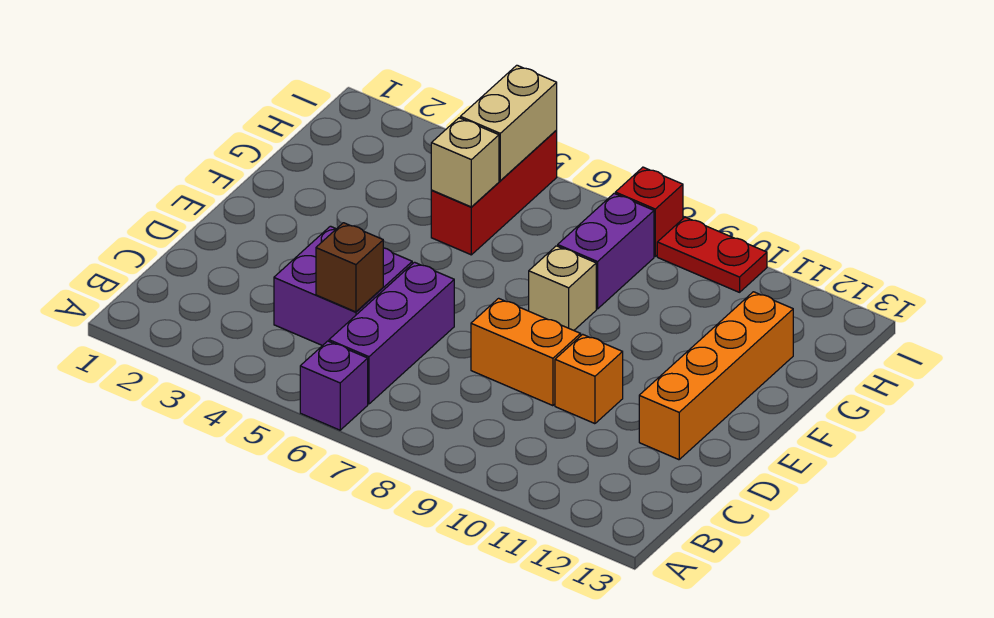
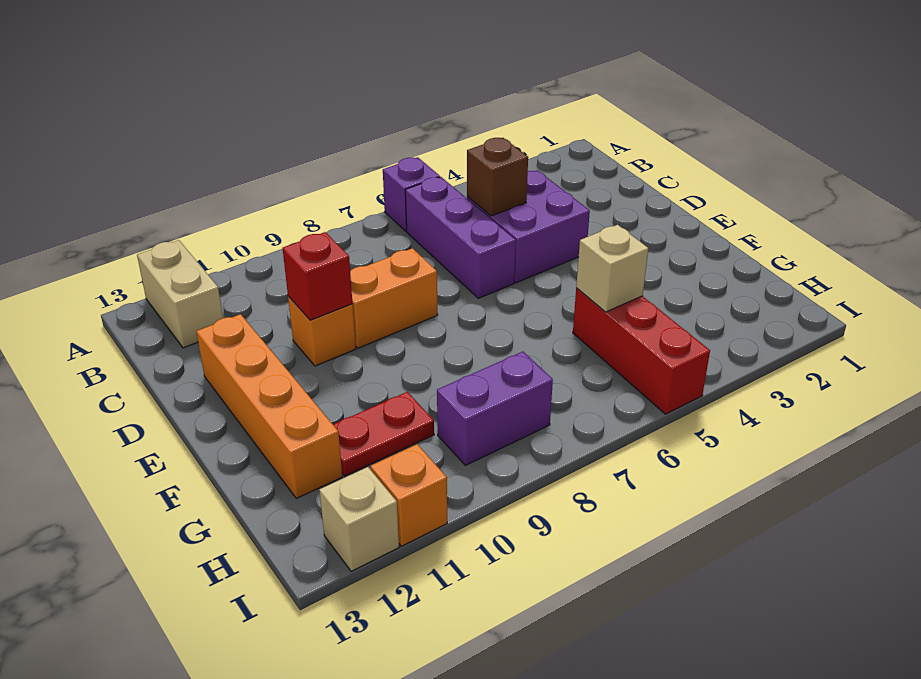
tan brick F8 level 1 -> tan brick I12 level 1
purple brick G8:H8 level 1 -> purple brick H8:H9 level 1
tan brick H5:I5 level 2 -> tan brick A12:B12 level 1
red brick I8 level 1 -> red brick D10 level 2
red plate I9:I10 level 1 -> red plate G10:G11 level 1
none -> orange brick I11 level 1

